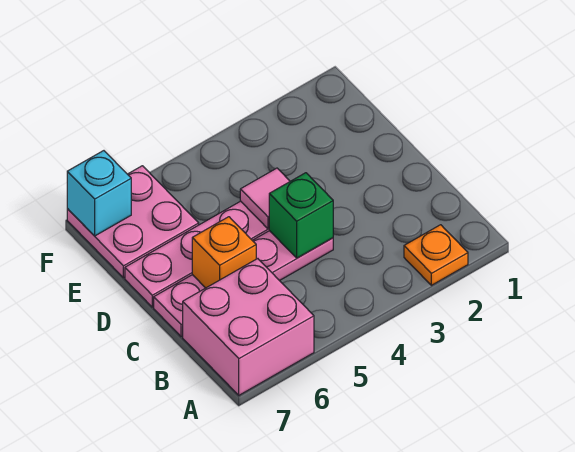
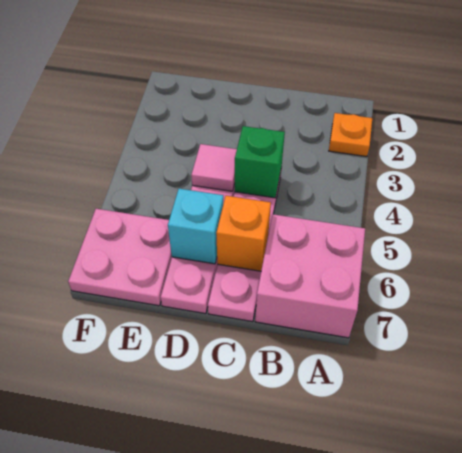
cyan brick F7 level 2 -> cyan brick D6 level 2

